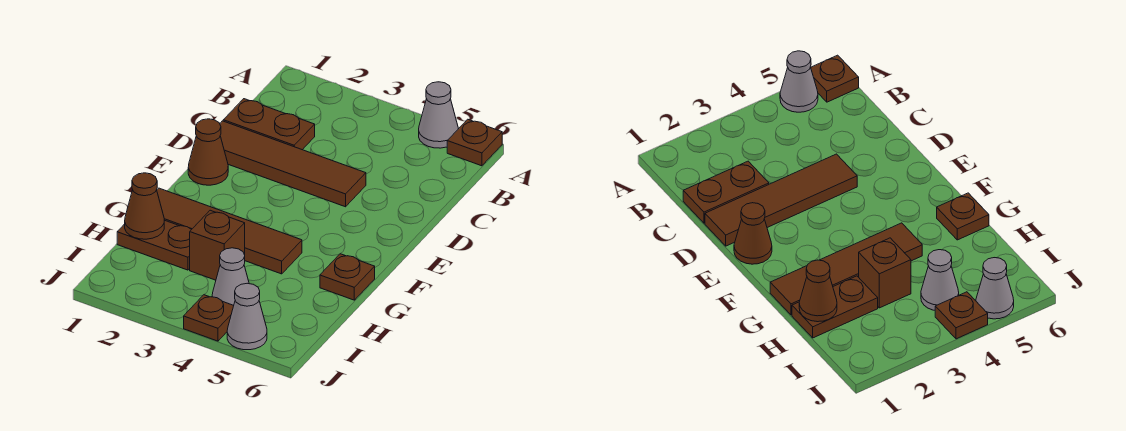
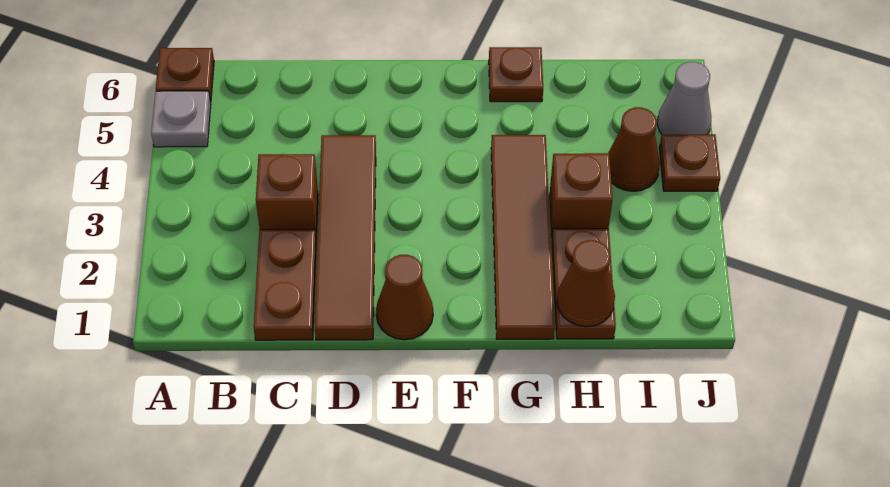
grey cone A5 level 1 -> grey plate A5 level 1
none -> brown brick C3 level 1
grey cone I4 level 1 -> brown cone I4 level 1

